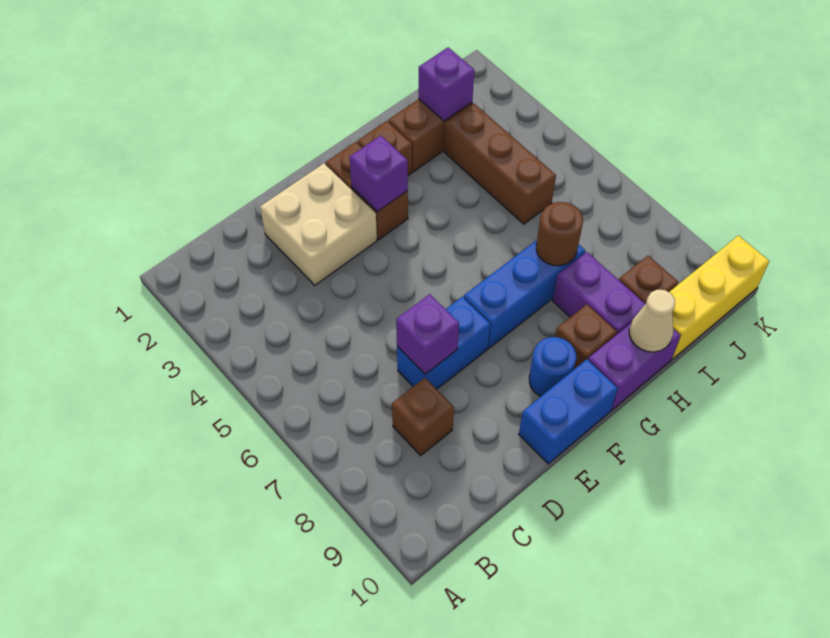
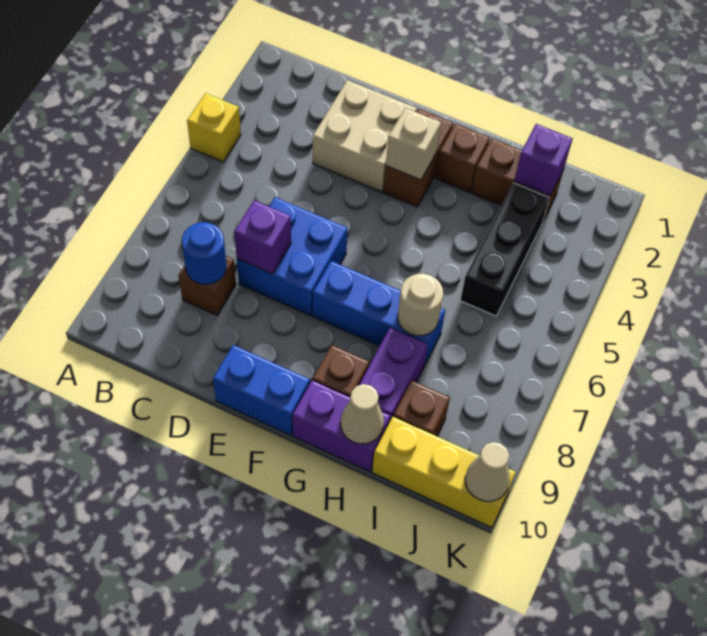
none -> yellow brick A4 level 1
blue brick D7:E7 level 1 -> blue brick D6:E7 level 1
purple brick F3 level 2 -> tan brick F3 level 2
blue round brick F9 level 1 -> blue round brick C8 level 2
brown round brick H7 level 2 -> tan round brick H7 level 2
brown brick I3:I5 level 1 -> black brick I3:I5 level 1
none -> tan cone K10 level 2

